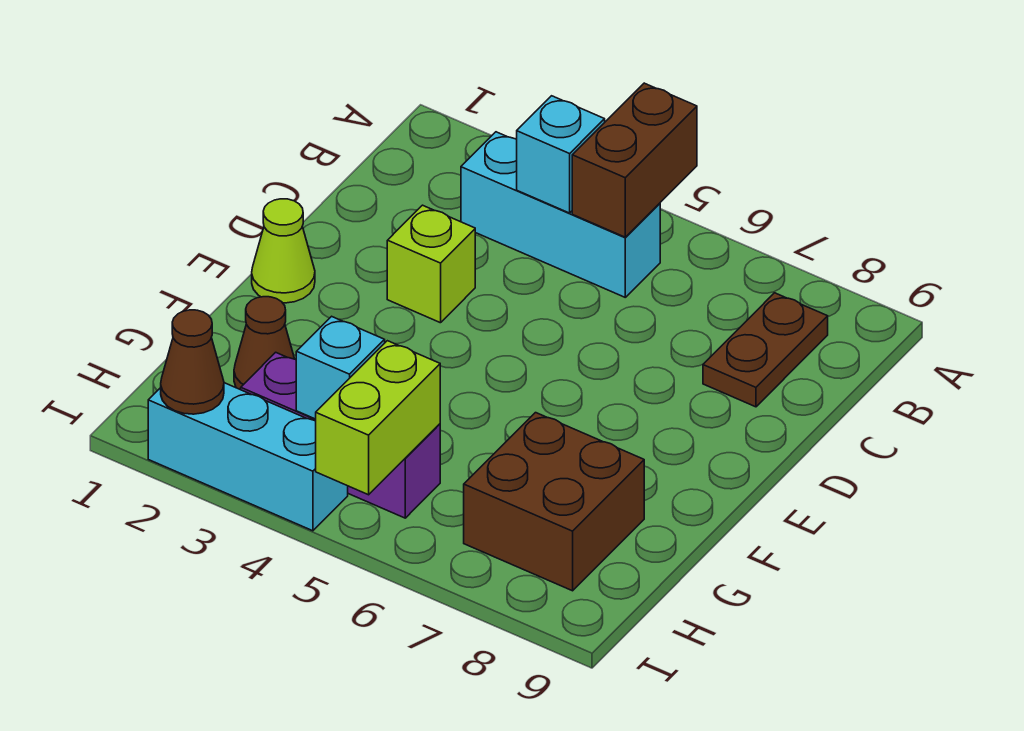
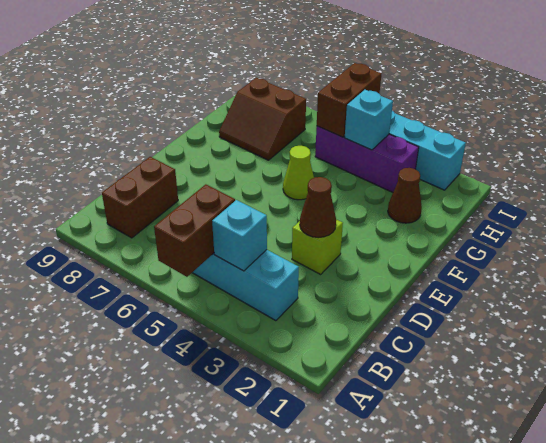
brown plate B8:C8 level 1 -> brown brick B8:C8 level 1
lime cone E1 level 1 -> lime cone F5 level 1
brown brick G7:H8 level 1 -> brown slope G7:H8 level 1 top H
lime brick H5:I5 level 2 -> brown brick H5:I5 level 2
brown cone I2 level 2 -> brown cone D3 level 2

